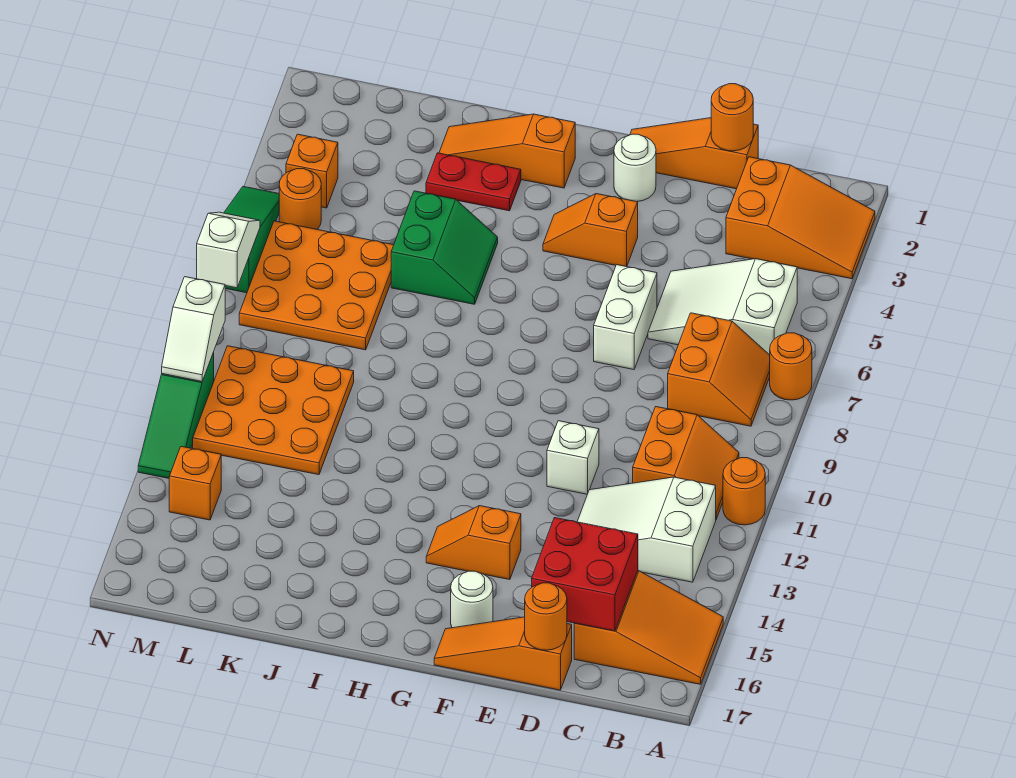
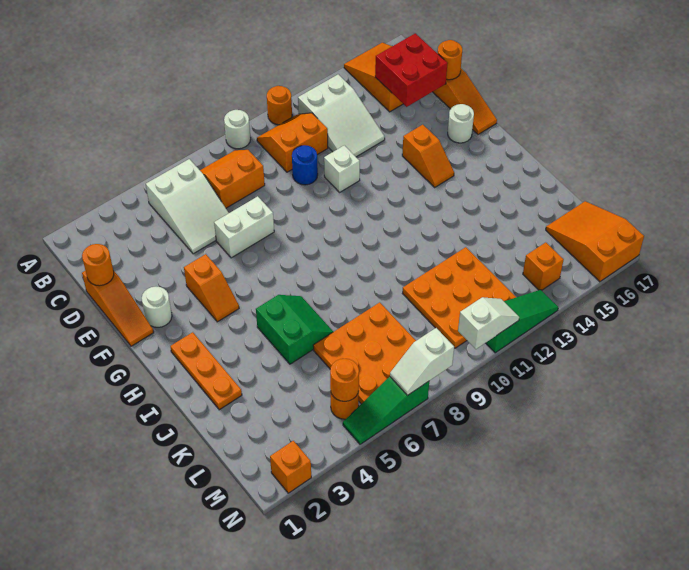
orange slope A2:C3 level 1 top C -> orange slope L16:N17 level 1 top N
orange round brick A7 level 1 -> orange round brick M5 level 2
none -> white round brick A9 level 1
none -> blue round brick D10 level 1
orange slope H2:J2 level 1 top H -> orange plate H2:J2 level 1
red plate I3:J3 level 1 -> none
green slope I5:J6 level 1 top J -> green slope I5:J6 level 1 top 5
orange brick M4 level 1 -> orange brick N2 level 1

